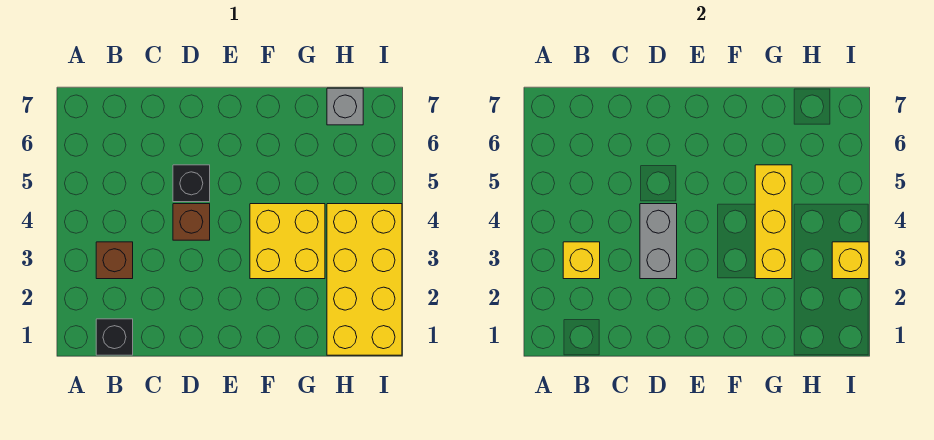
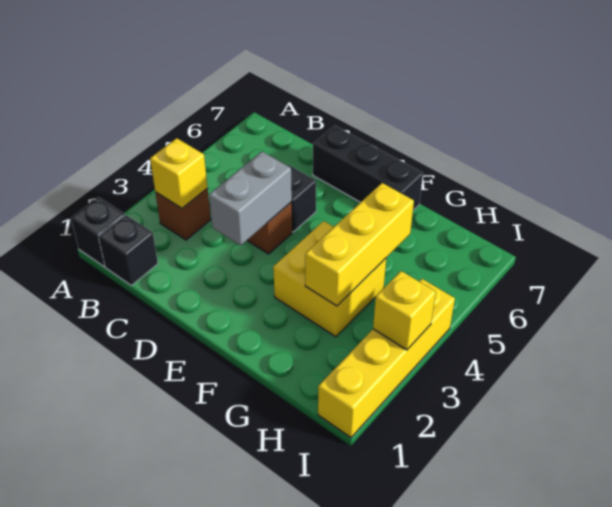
none -> black brick A1 level 1
none -> black brick D7:F7 level 1
yellow brick H1:I4 level 1 -> yellow brick I1:I4 level 1
grey brick H7 level 1 -> none

